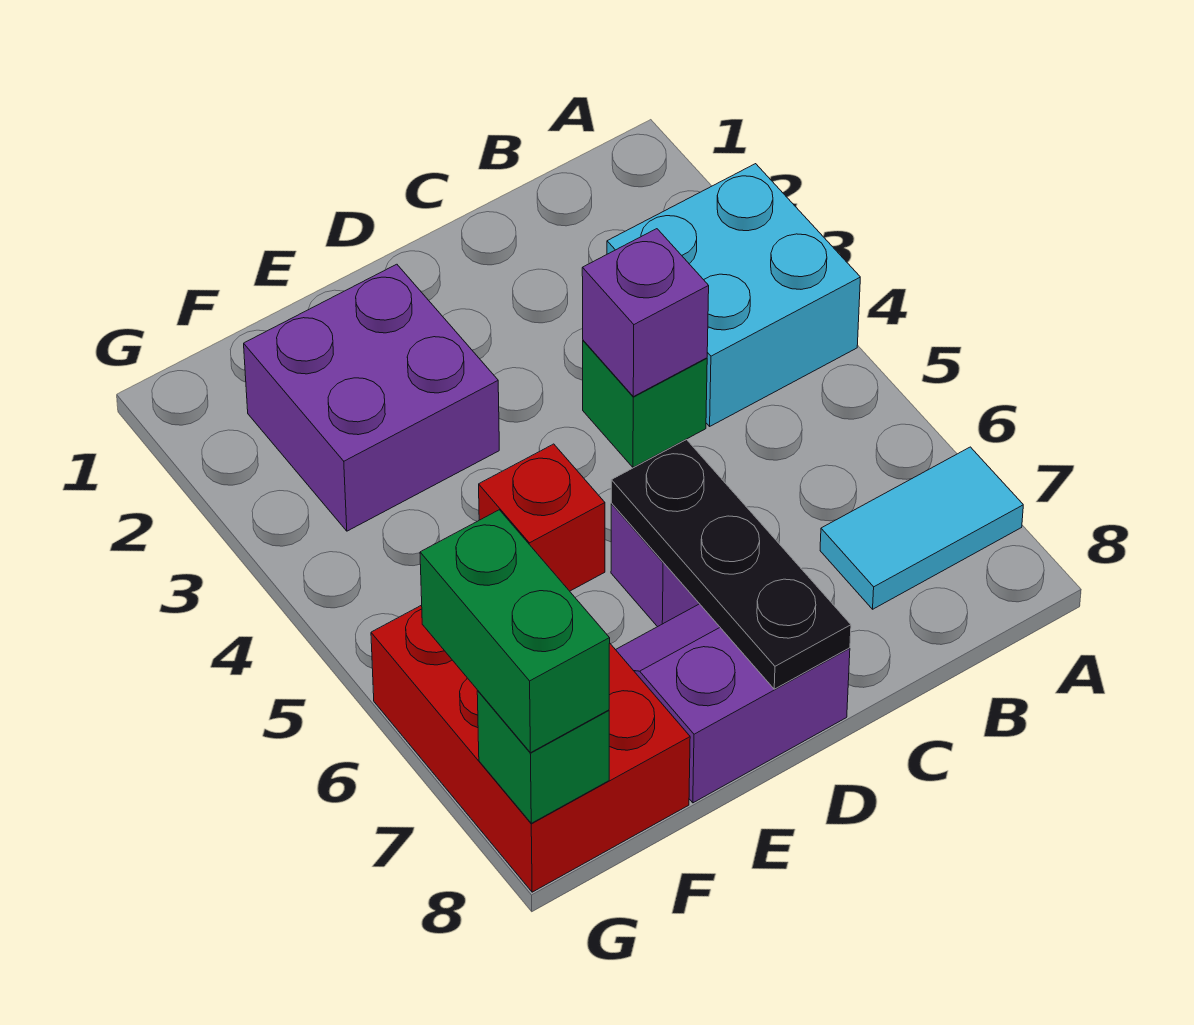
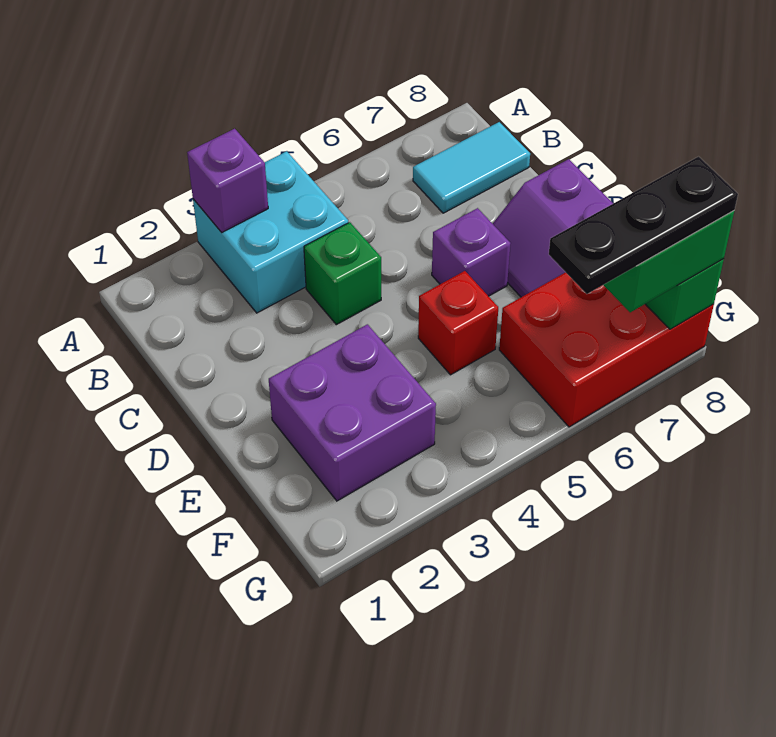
cyan tile A7:B7 level 1 -> cyan tile B7:B8 level 1
purple brick C4 level 2 -> purple brick A3 level 2
black plate D6:D8 level 2 -> black plate G6:G8 level 4

